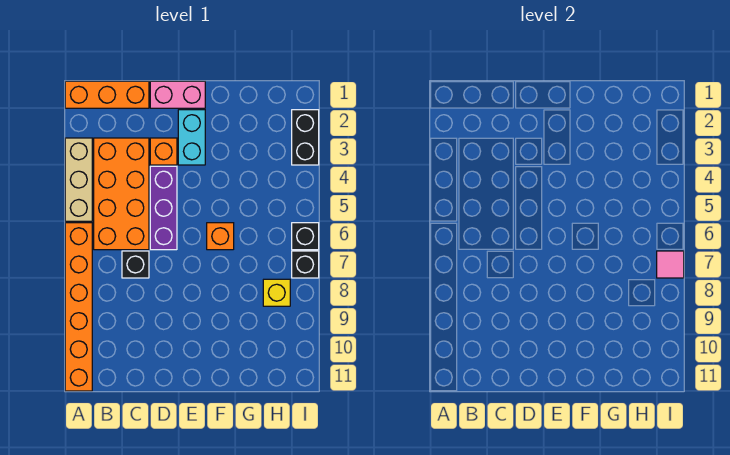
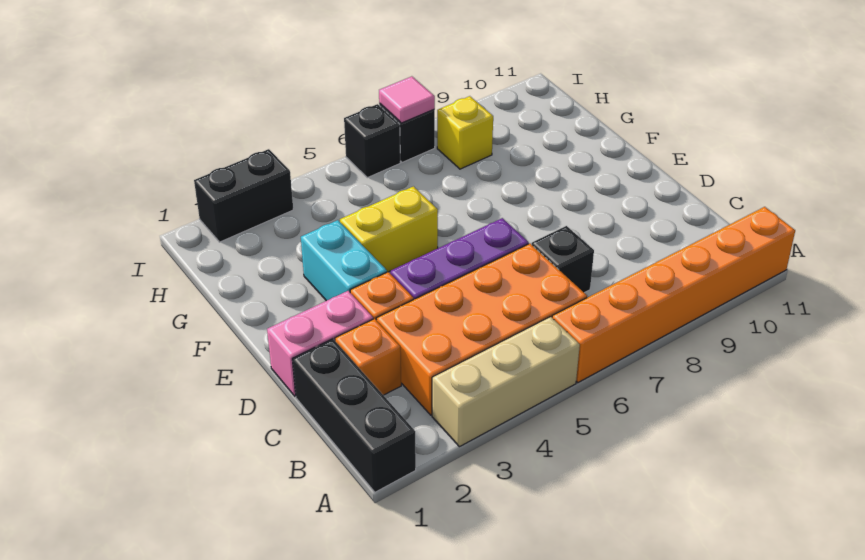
orange brick A1:C1 level 1 -> black brick A1:C1 level 1
pink brick D1:E1 level 1 -> pink brick D1:D2 level 1
cyan brick E2:E3 level 1 -> cyan brick E3:F3 level 1
none -> yellow brick F4:F5 level 1
orange brick F6 level 1 -> orange brick C2 level 1

